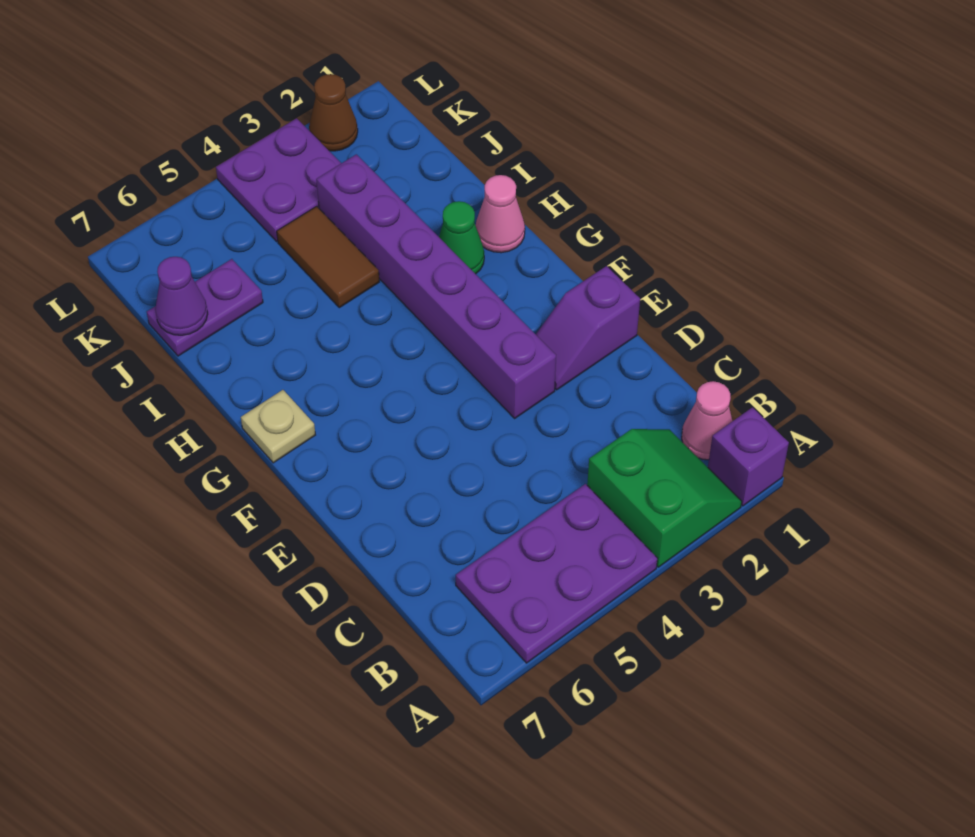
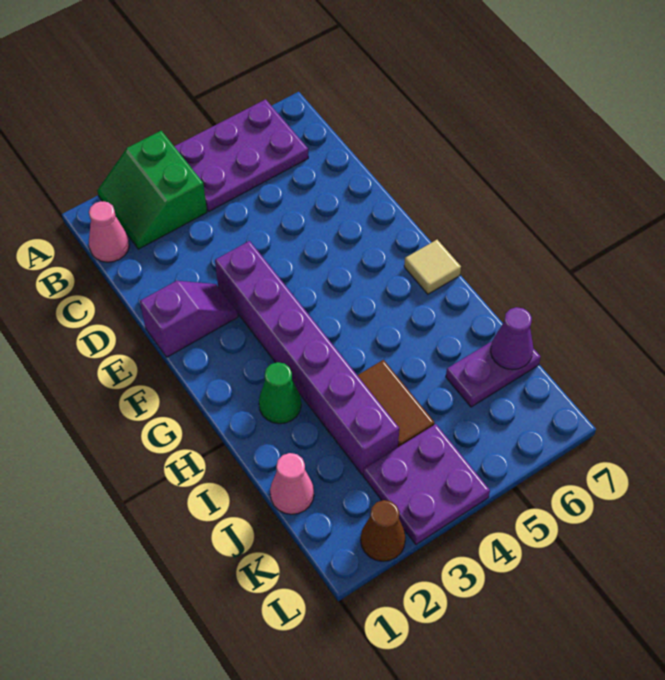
purple brick A1 level 1 -> none
tan plate G7 level 1 -> tan tile G7 level 1
pink cone H1 level 1 -> pink cone J1 level 1

